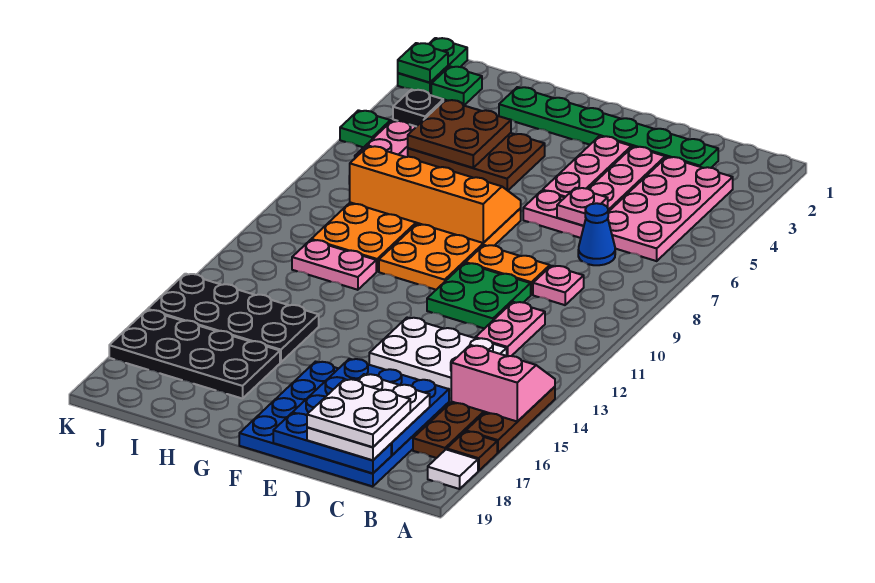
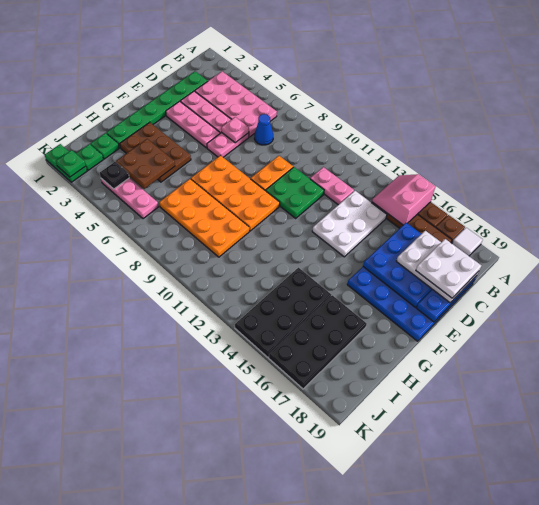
pink plate C9 level 1 -> none
orange slope F7:I8 level 2 top 8 -> none
brown plate G4:I5 level 1 -> brown plate G3:H5 level 1
pink plate H11:I11 level 1 -> none
green plate K5 level 1 -> green plate I2 level 1

